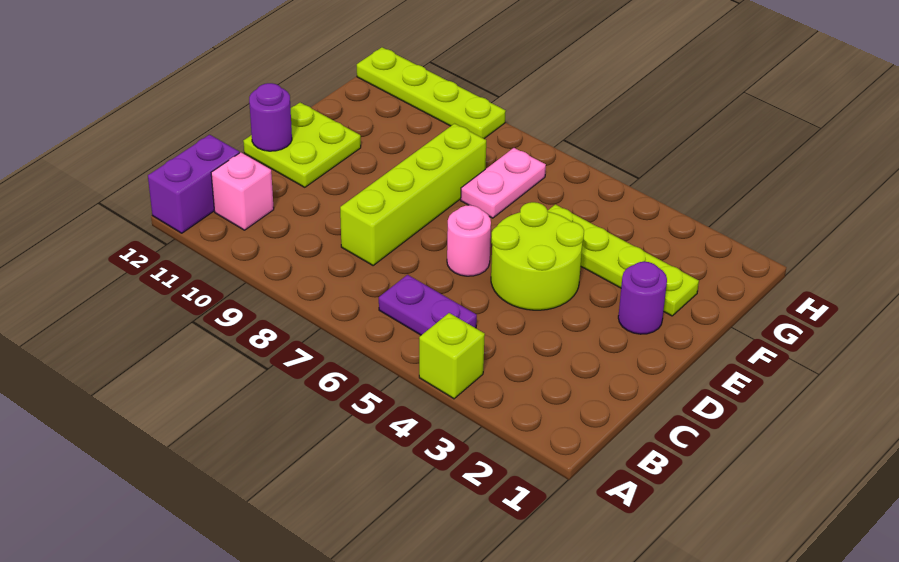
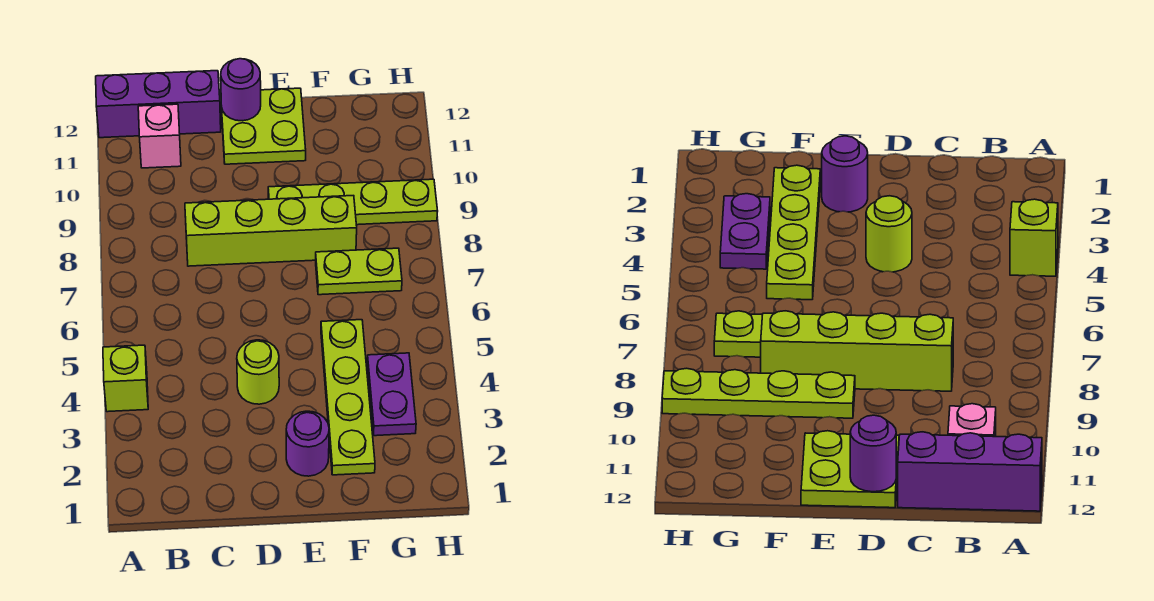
purple brick A12:B12 level 1 -> purple brick A12:C12 level 1
purple plate B5:B6 level 1 -> purple plate G3:G4 level 1
lime round brick D4:E5 level 1 -> lime round brick D4 level 1
pink round brick D6 level 1 -> none
pink plate F7:G7 level 1 -> lime plate F7:G7 level 1
lime plate H9:H12 level 1 -> lime plate E9:H9 level 1

